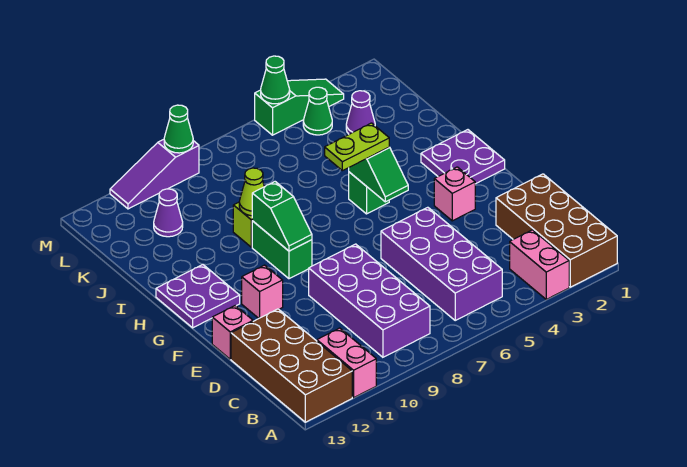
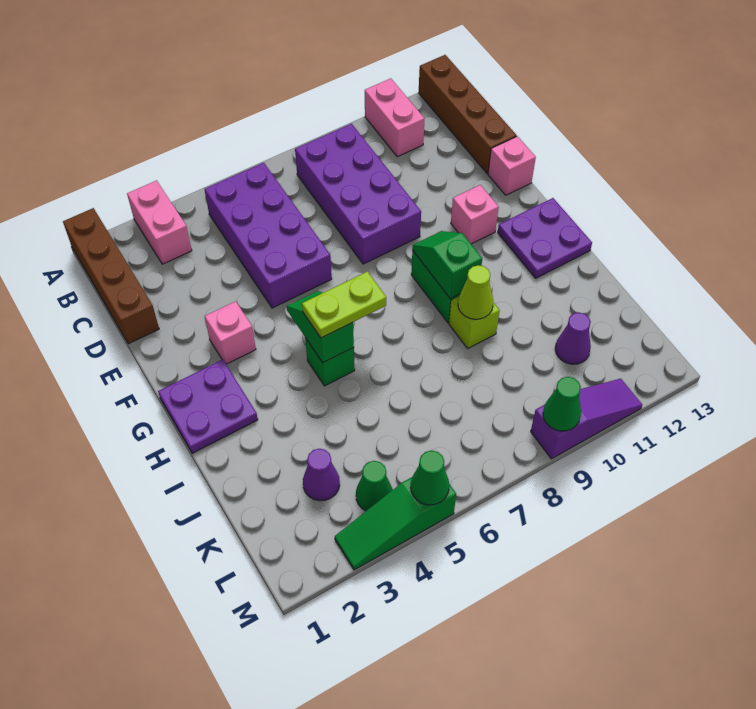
brown brick A1:D2 level 1 -> brown brick A1:D1 level 1
brown brick A12:D13 level 1 -> brown brick A13:D13 level 1

